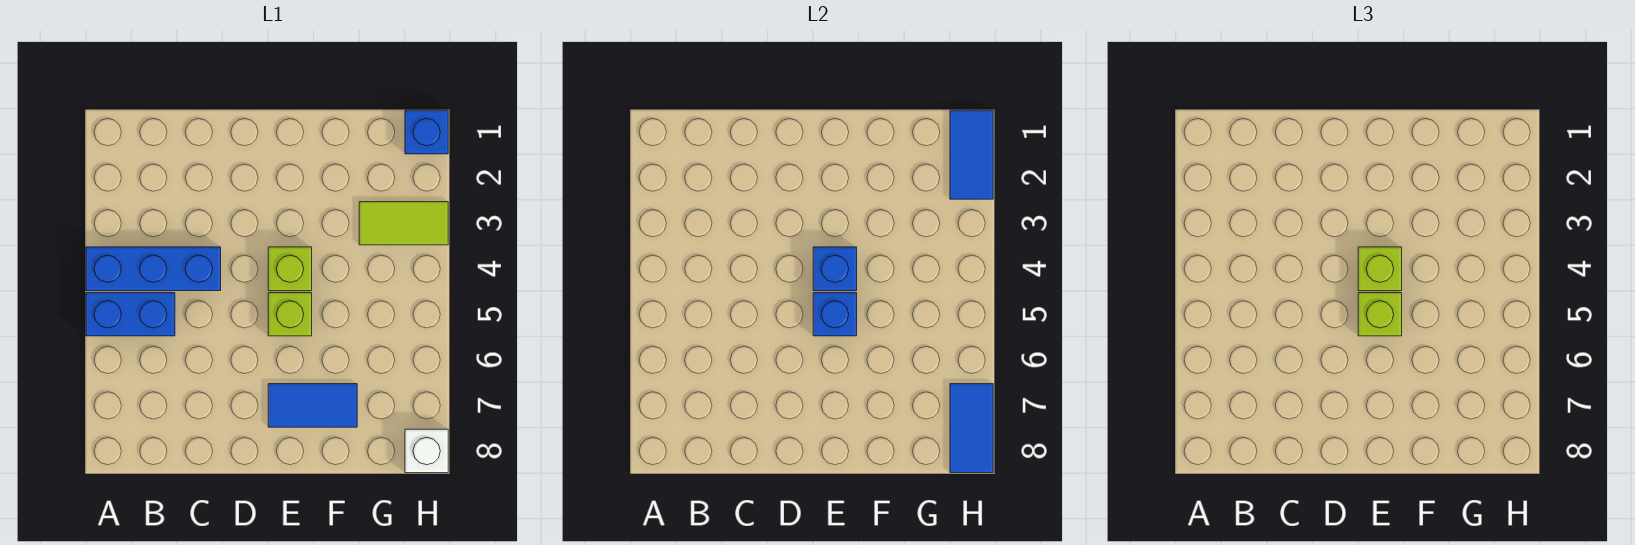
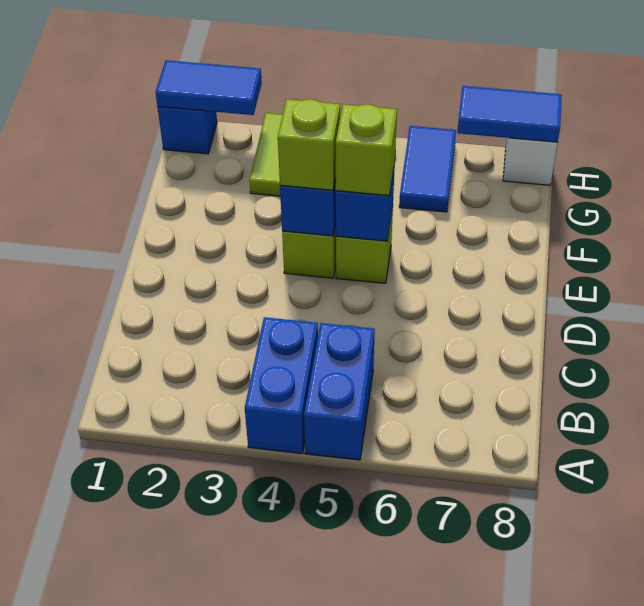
blue brick A4:C4 level 1 -> blue brick A4:B4 level 1
blue tile E7:F7 level 1 -> blue tile G6:H6 level 1

